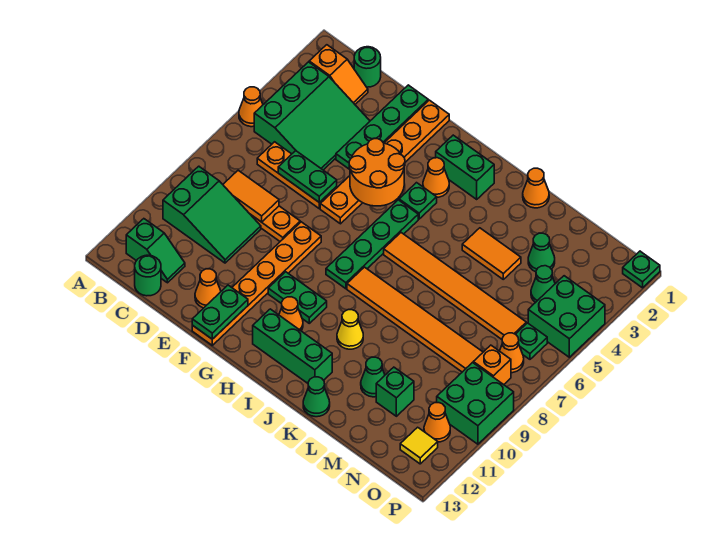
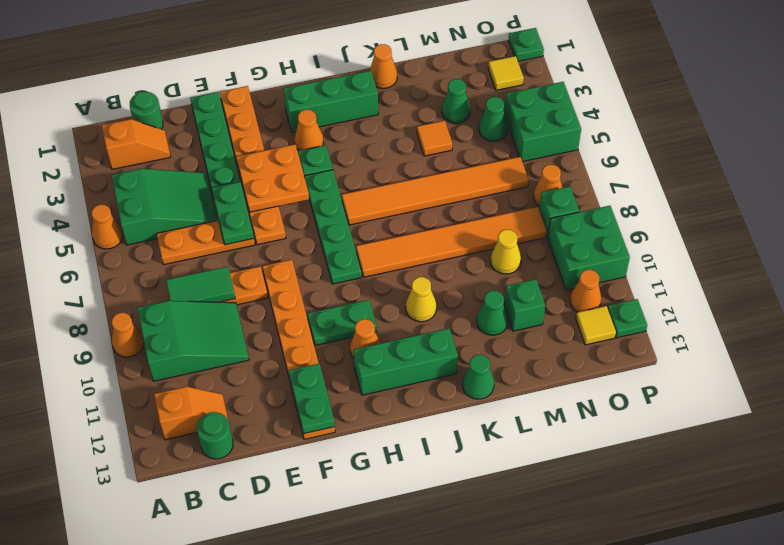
green slope B3:D5 level 1 top B -> green slope B4:D5 level 1 top B
green slope B12:C12 level 1 top B -> orange slope B12:C12 level 1 top B
orange tile C8:D8 level 2 -> green tile C8:D8 level 2
green plate D6:E6 level 2 -> green plate E5:E6 level 2
orange cone E12 level 1 -> orange cone A9 level 1
orange round brick F4:G5 level 2 -> orange plate F4:G5 level 2
green brick H2:I2 level 1 -> green brick H2:J2 level 1
orange tile K4:L4 level 1 -> orange tile L4 level 1
none -> yellow cone M9 level 1
none -> yellow tile O2 level 1
green plate O6 level 1 -> green plate P12 level 1
orange brick O8 level 1 -> green brick O8 level 1

